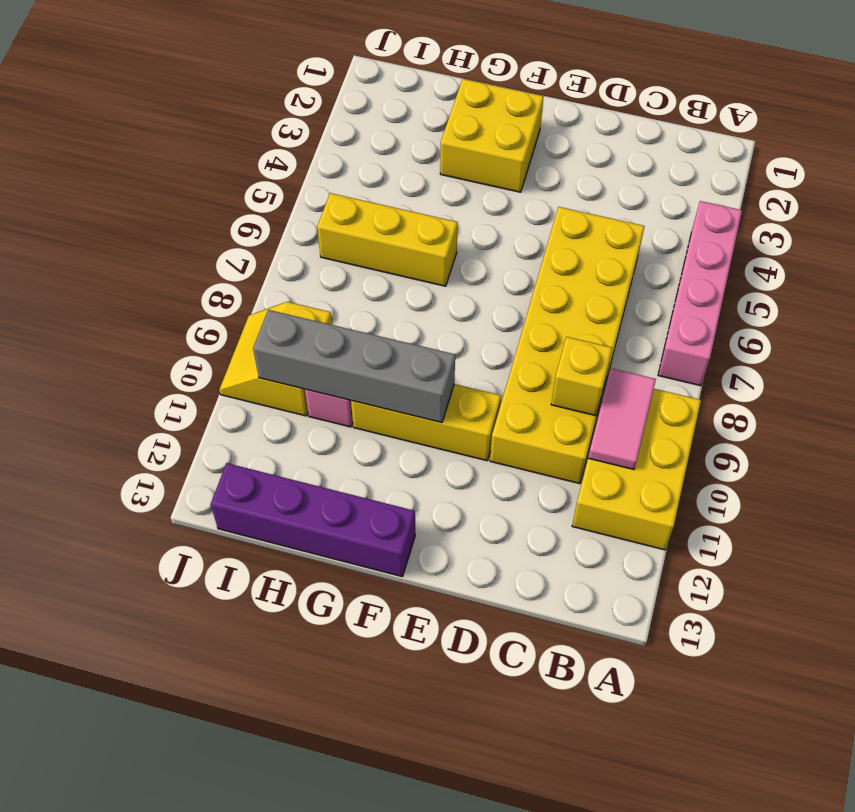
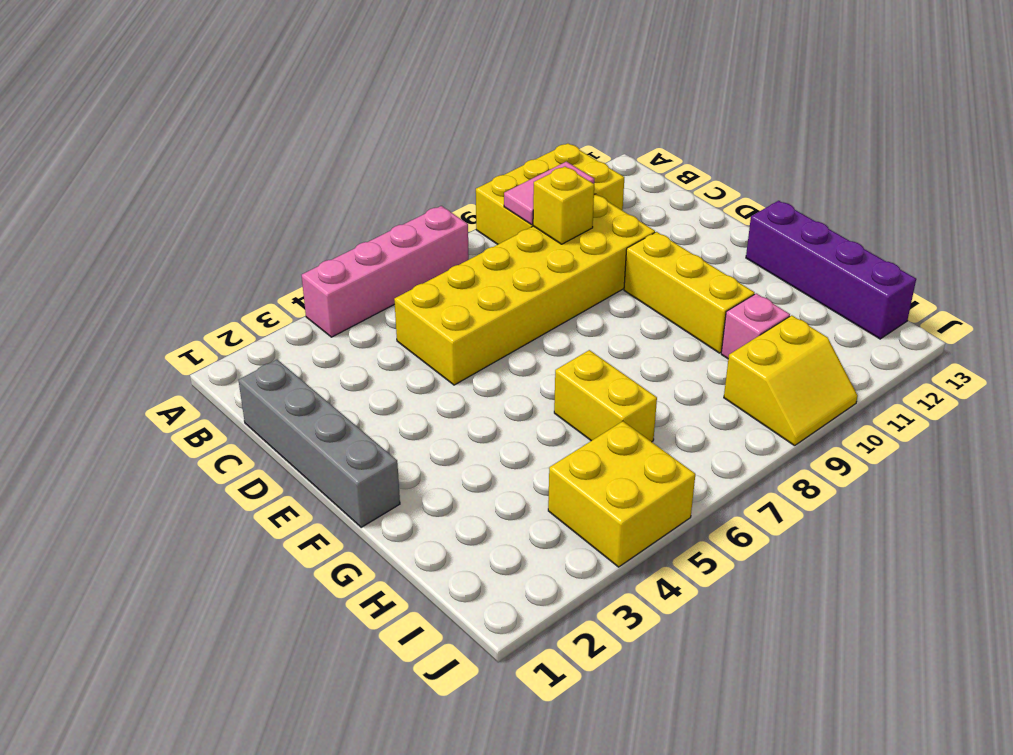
yellow brick F2:G3 level 1 -> yellow brick I4:J5 level 1
grey brick F10:I10 level 2 -> grey brick C1:F1 level 1
yellow brick G6:I6 level 1 -> yellow brick G6:H6 level 1

